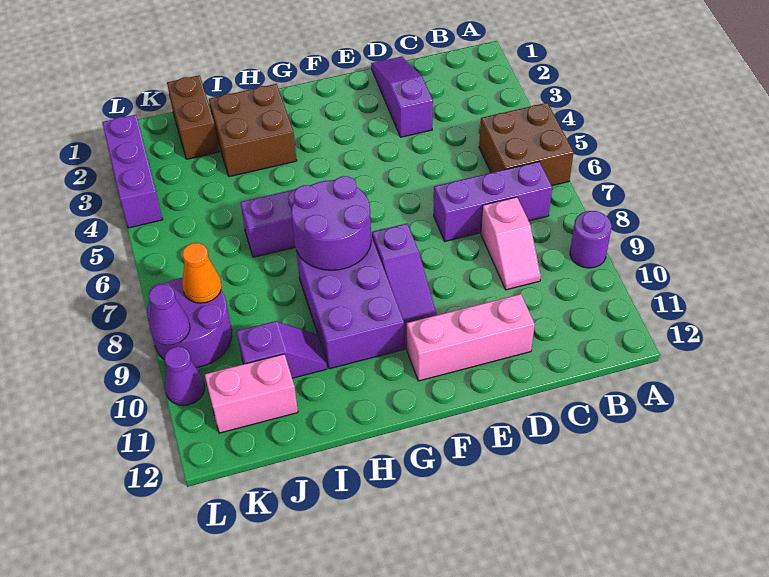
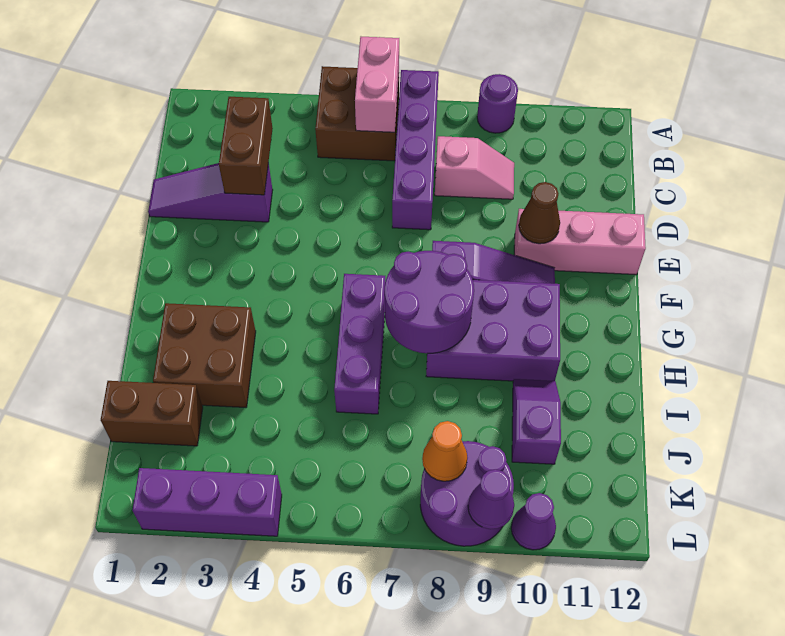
purple brick B7:D7 level 1 -> purple brick A7:D7 level 1
none -> brown brick C3:D3 level 2
pink brick D11:F11 level 1 -> pink brick E10:E12 level 1
none -> brown cone E10 level 2
pink brick J11:K11 level 1 -> pink brick A6:B6 level 2

